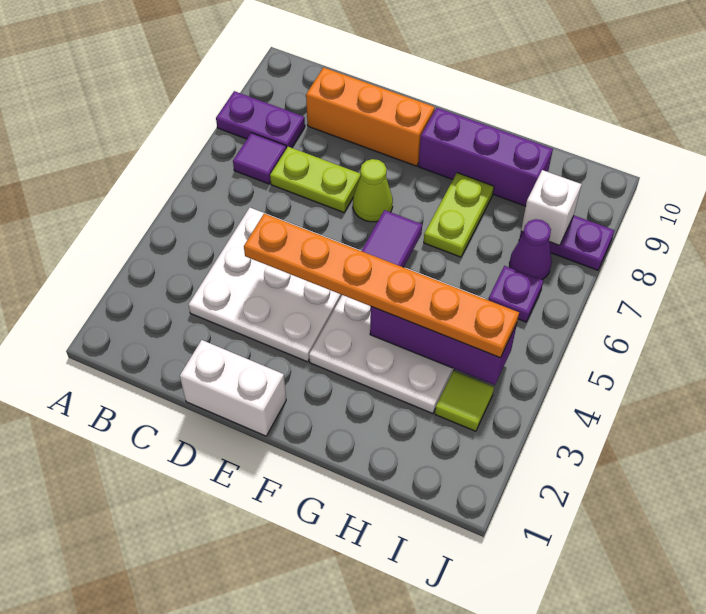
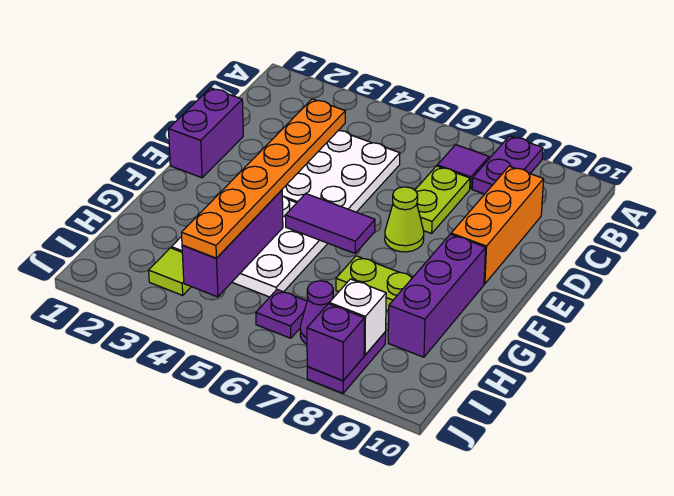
white brick D1:E1 level 1 -> purple brick D1:E1 level 1
none -> purple brick J8 level 2

